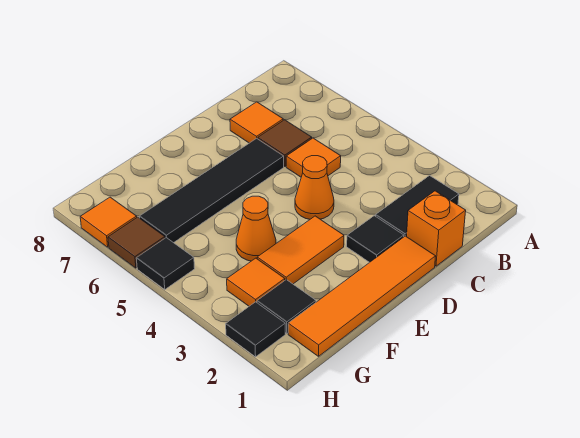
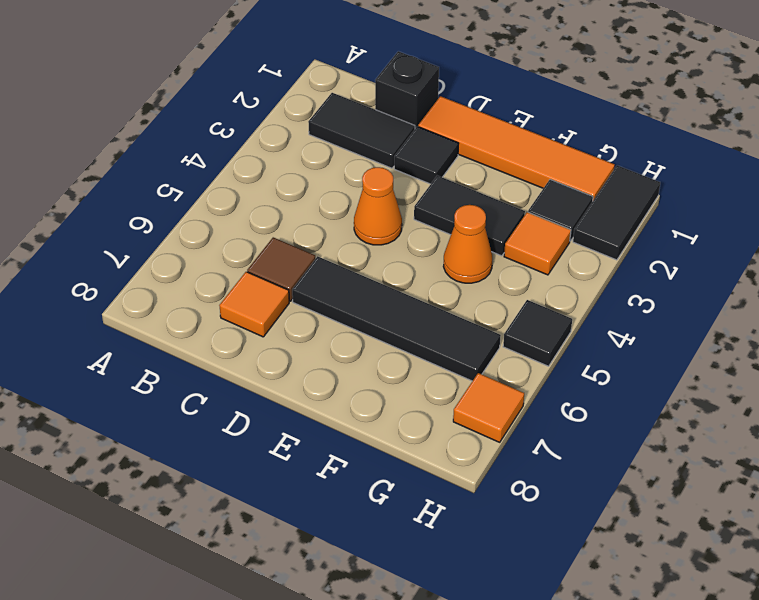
orange brick C1 level 1 -> black brick C1 level 1
orange tile C5 level 1 -> none
orange tile E3:F3 level 1 -> black tile E3:F3 level 1
black tile H2 level 1 -> black tile H1:H2 level 1
brown tile H6 level 1 -> none

